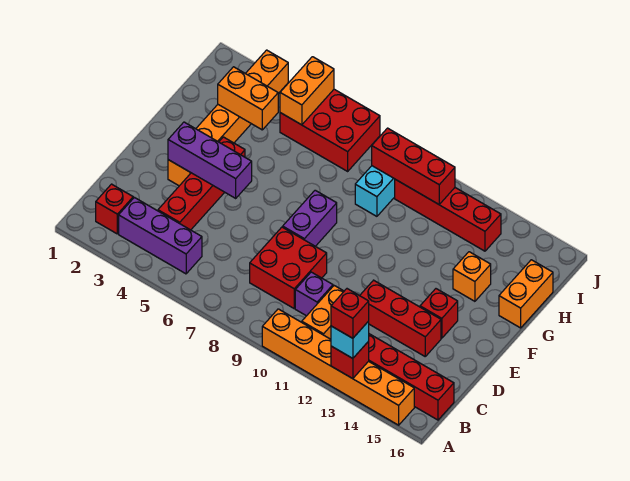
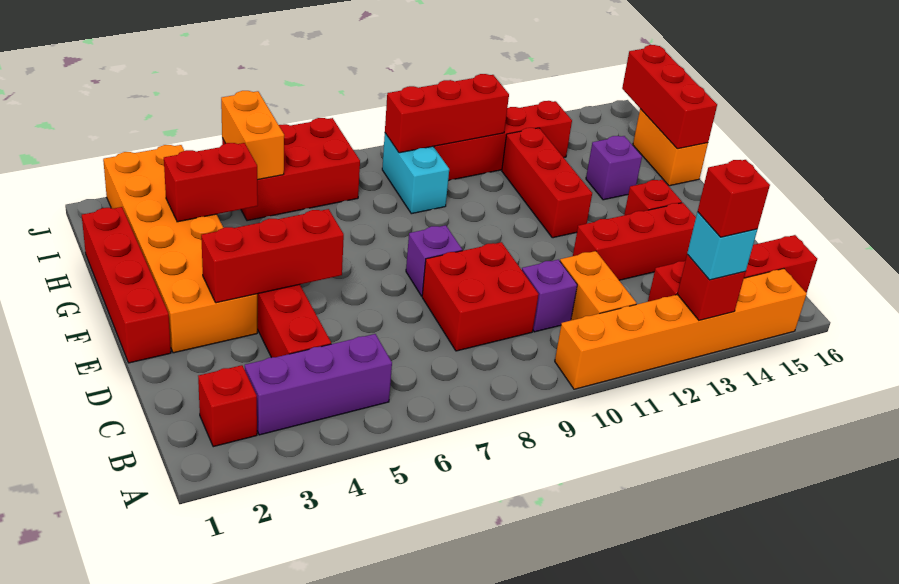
none -> red brick E1:H1 level 1
orange brick E3:J3 level 1 -> orange brick E2:J3 level 1
purple brick E3:E5 level 2 -> red brick E3:E5 level 2
purple brick E8:F8 level 1 -> purple brick E8 level 1
none -> red brick F12:H12 level 1
orange brick G14 level 1 -> purple brick G14 level 1
none -> red brick G16:I16 level 2
orange brick H3:H4 level 2 -> red brick H3:H4 level 2

